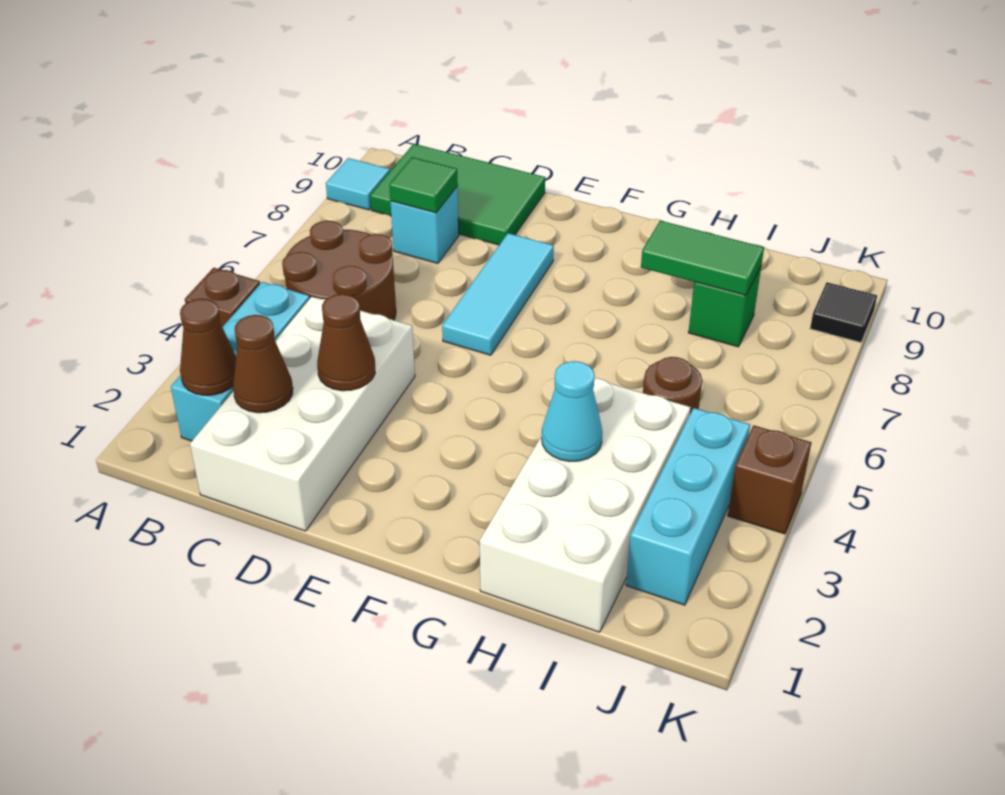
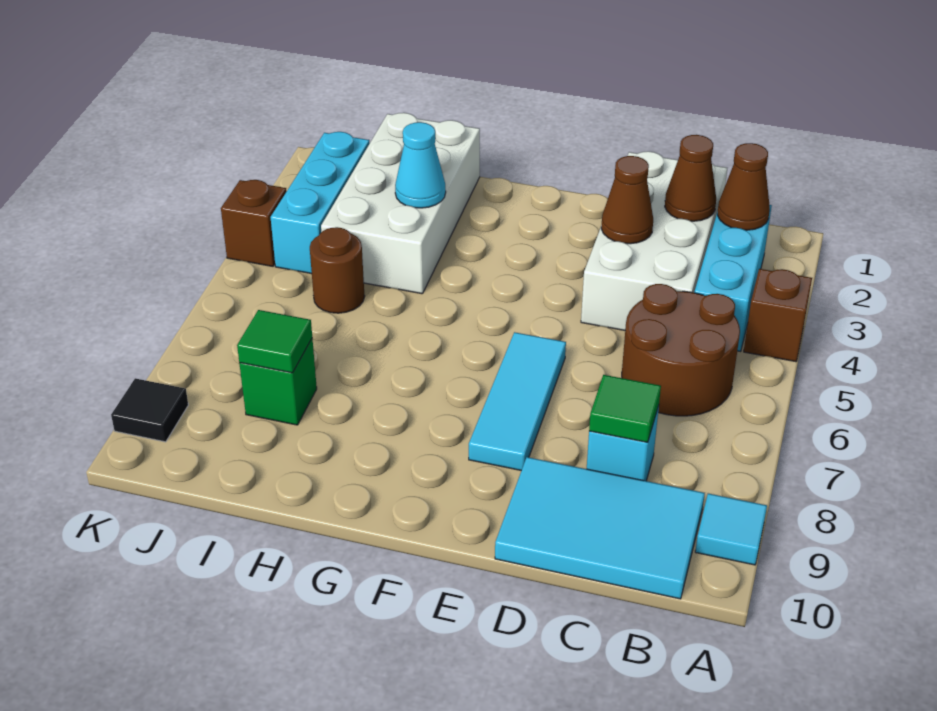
green tile B9:D10 level 1 -> cyan tile B9:D10 level 1
green tile H8:I8 level 2 -> green tile I8 level 2

